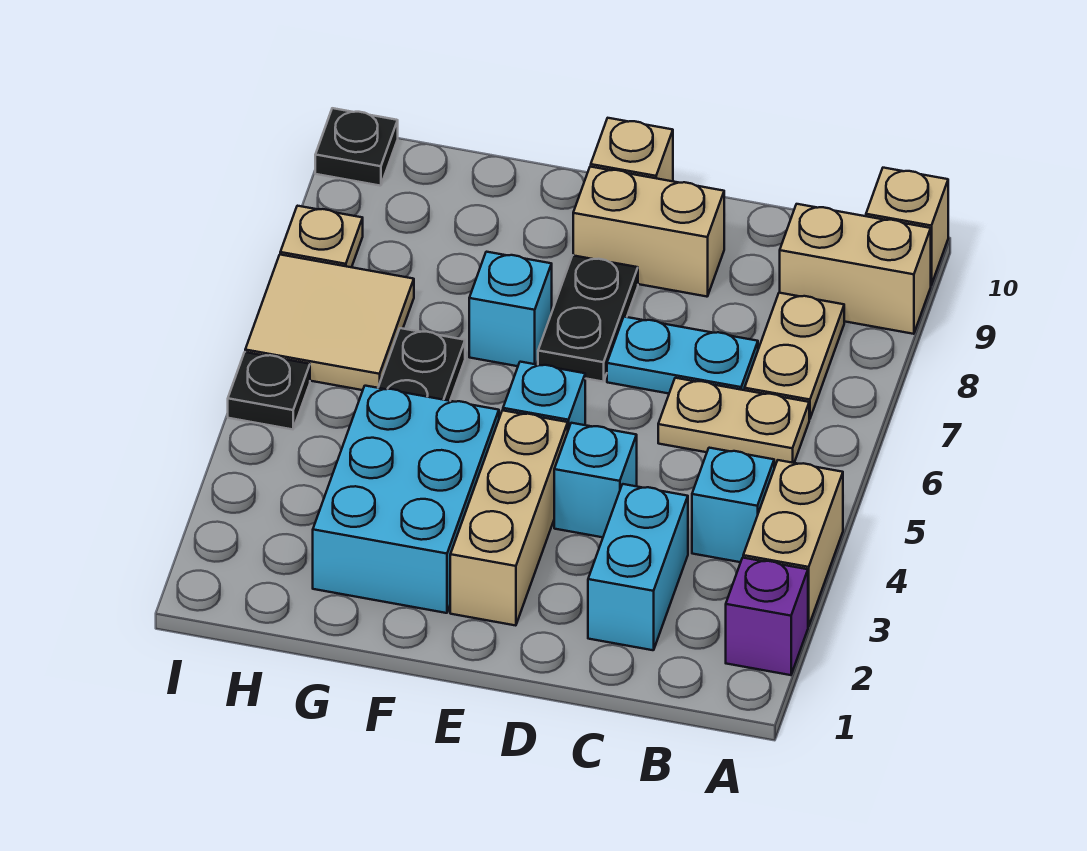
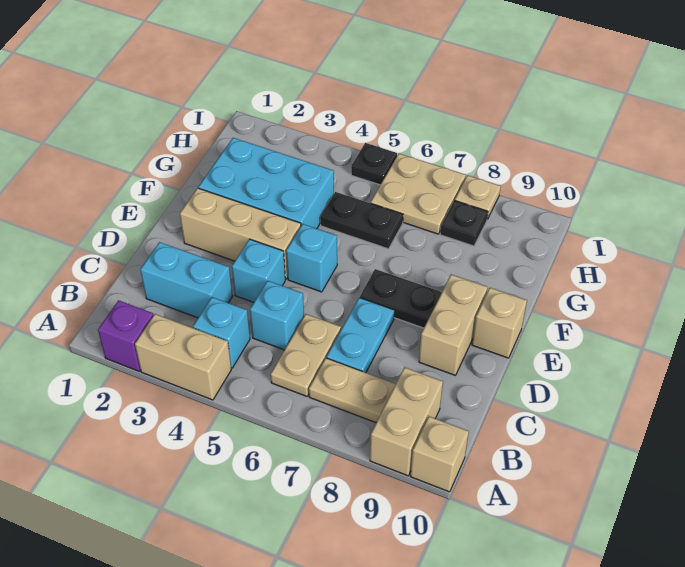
cyan brick F7 level 1 -> cyan brick C5 level 1
tan tile H6:I7 level 1 -> tan plate H6:I7 level 1
black plate I10 level 1 -> black plate H8 level 1

